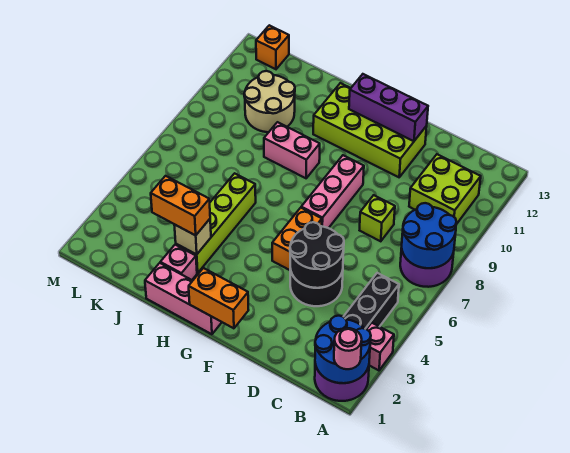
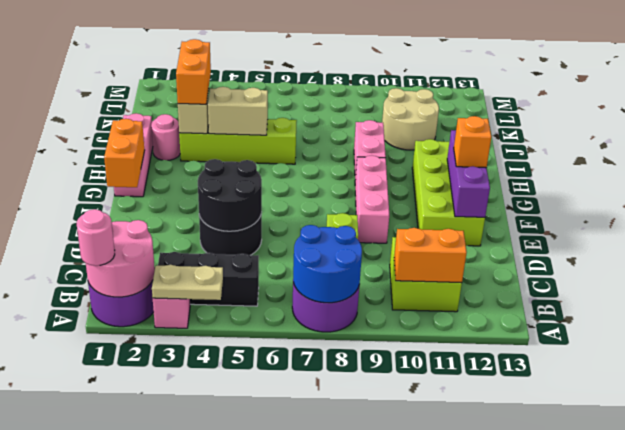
blue round brick A1:B2 level 2 -> pink round brick A1:B2 level 2
none -> tan plate A3:A4 level 2
orange brick F5:F6 level 1 -> orange brick B10:B11 level 2
pink brick F7:F9 level 1 -> pink brick E9:G9 level 1
pink brick I2 level 1 -> pink round brick I2 level 1
none -> tan brick I4:I5 level 2
orange brick L13 level 1 -> orange brick F12 level 3

